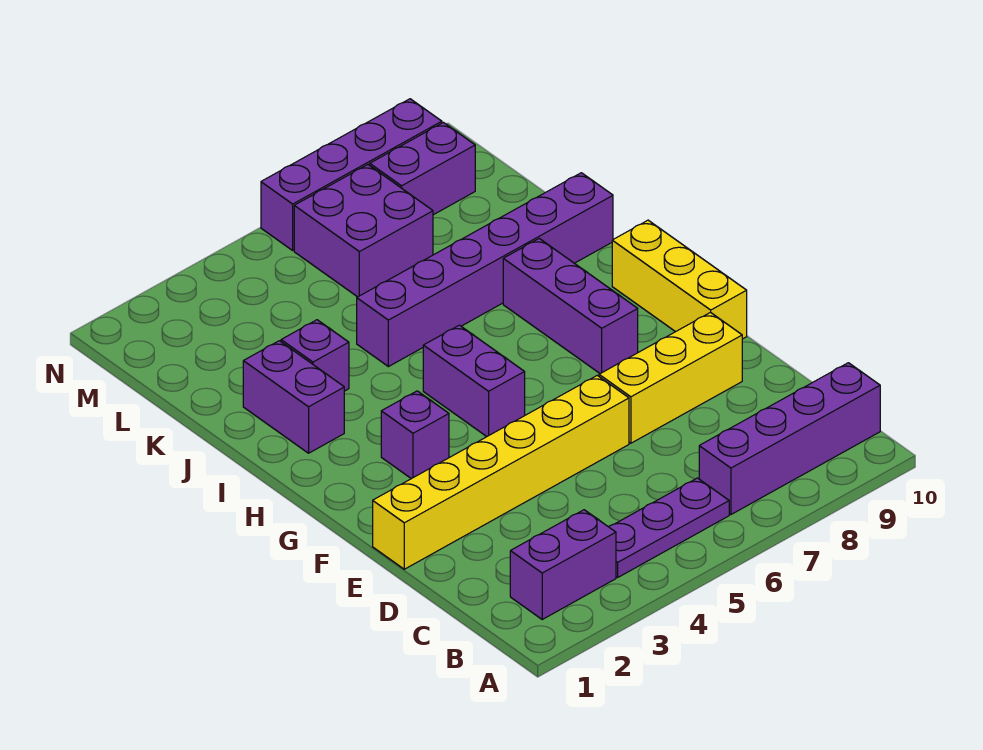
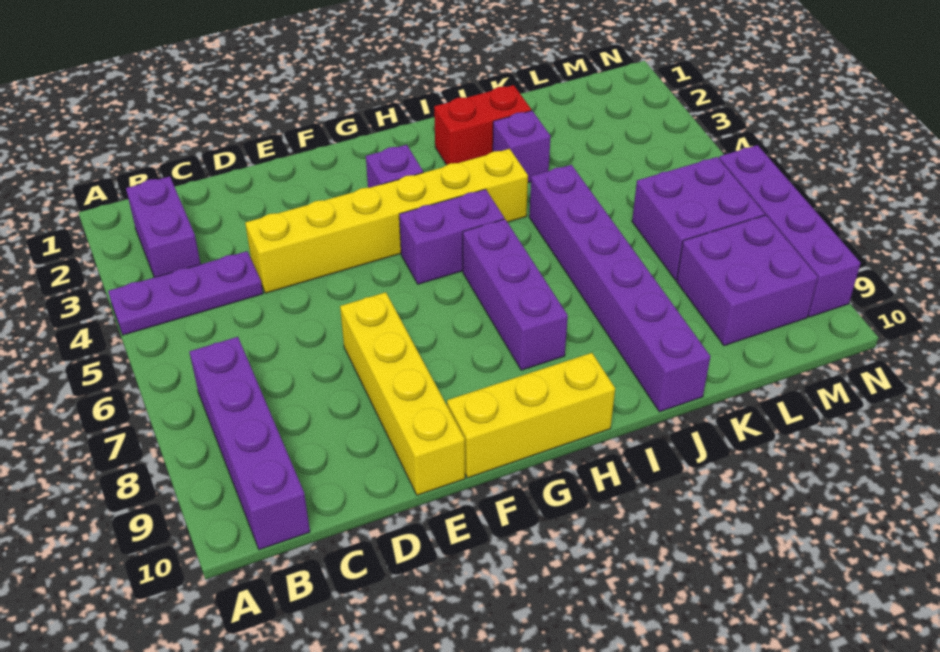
purple plate B4:B6 level 1 -> purple plate A4:C4 level 1
yellow brick E1:E6 level 1 -> yellow brick D4:I4 level 1
yellow brick E7:E9 level 1 -> yellow brick E7:E10 level 1
purple brick G8:I8 level 1 -> purple brick H6:H8 level 1
purple brick I2:J2 level 1 -> red brick I2:J2 level 1
purple brick M8:M9 level 1 -> purple brick L8:M9 level 1

